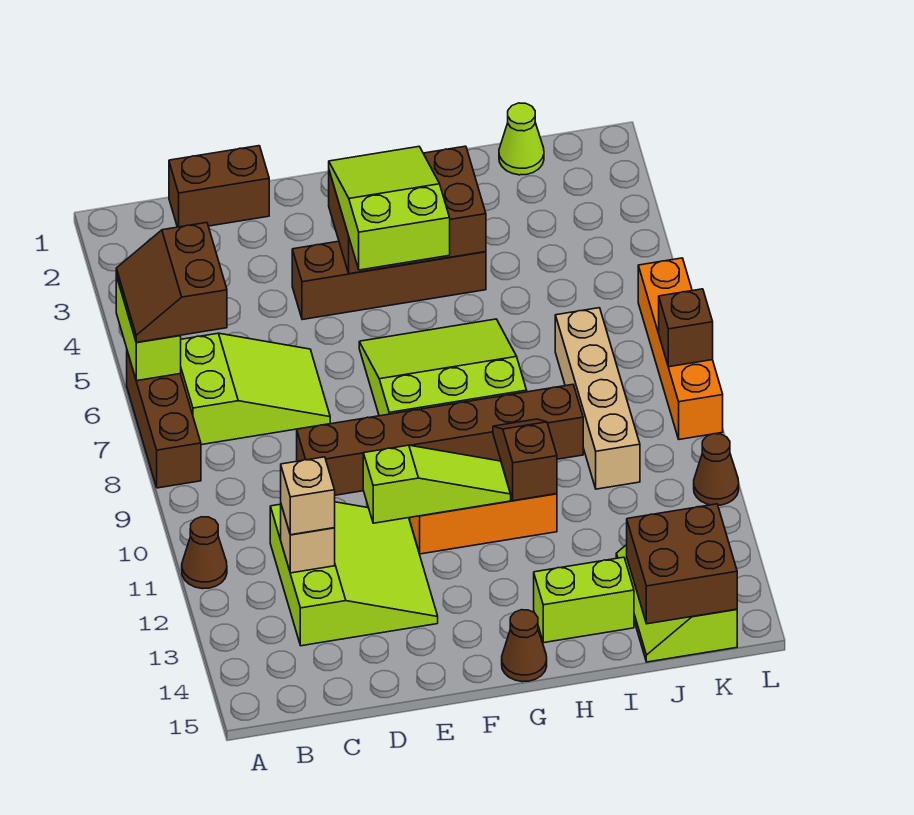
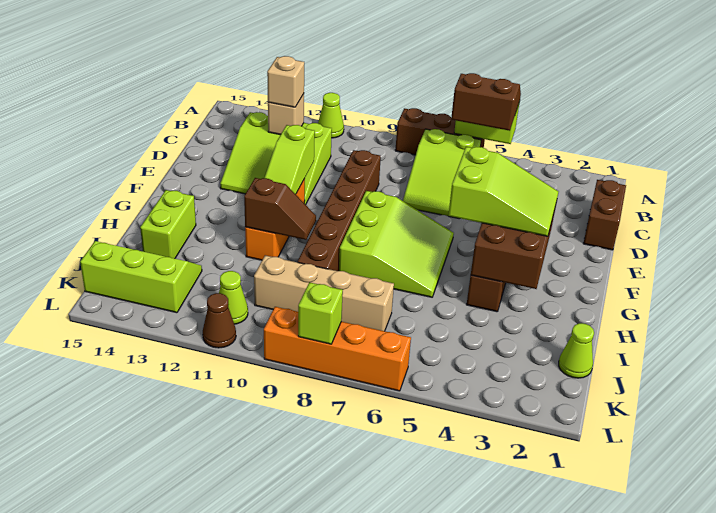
brown cone A11 level 1 -> lime cone A11 level 1
brown cone G15 level 1 -> none
brown brick J14:K15 level 2 -> none
none -> lime cone K11 level 1
brown brick L8 level 2 -> lime brick L8 level 2

